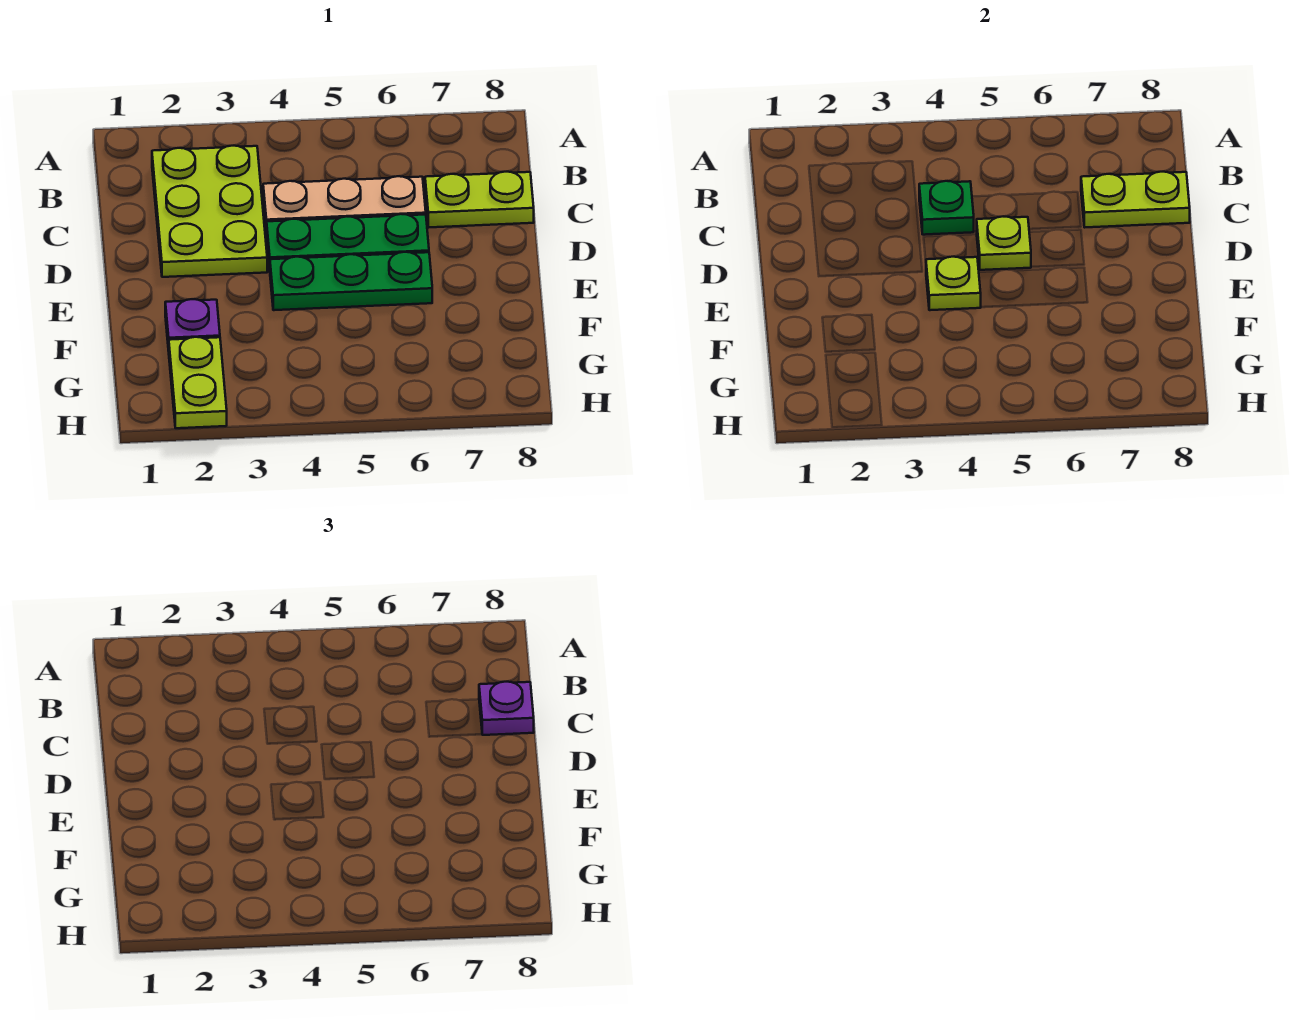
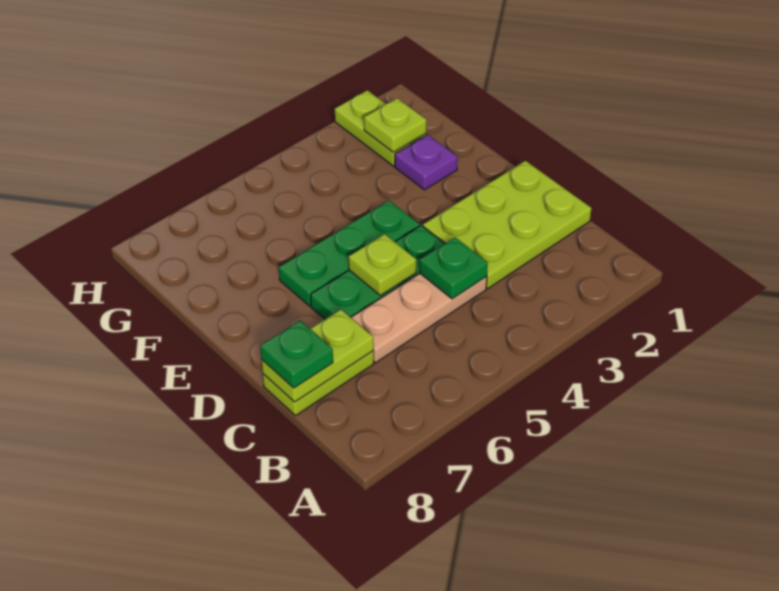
lime plate B2:D3 level 1 -> lime plate C1:D3 level 1
purple plate C8 level 3 -> green plate C8 level 3
lime plate E4 level 2 -> lime plate G2 level 2

